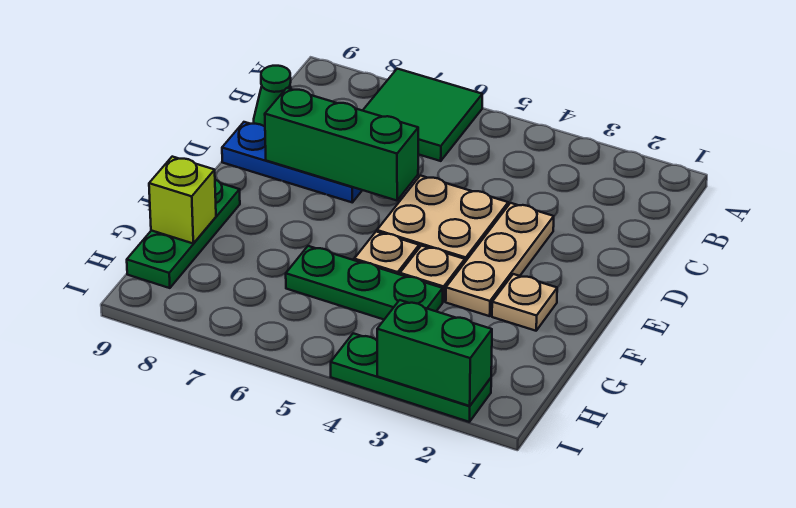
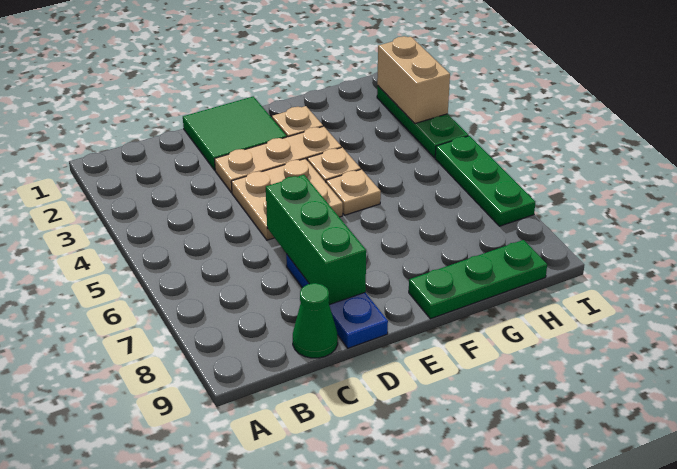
green tile A6:B7 level 1 -> green tile D1:E2 level 1
green plate G4:G6 level 1 -> green plate I5:I7 level 1
lime brick G9 level 2 -> none
green brick I2:I3 level 2 -> tan brick I2:I3 level 2

